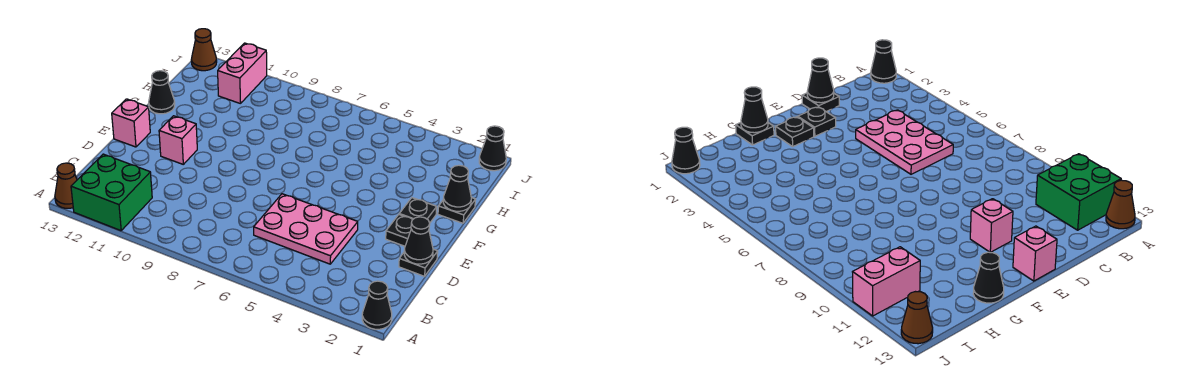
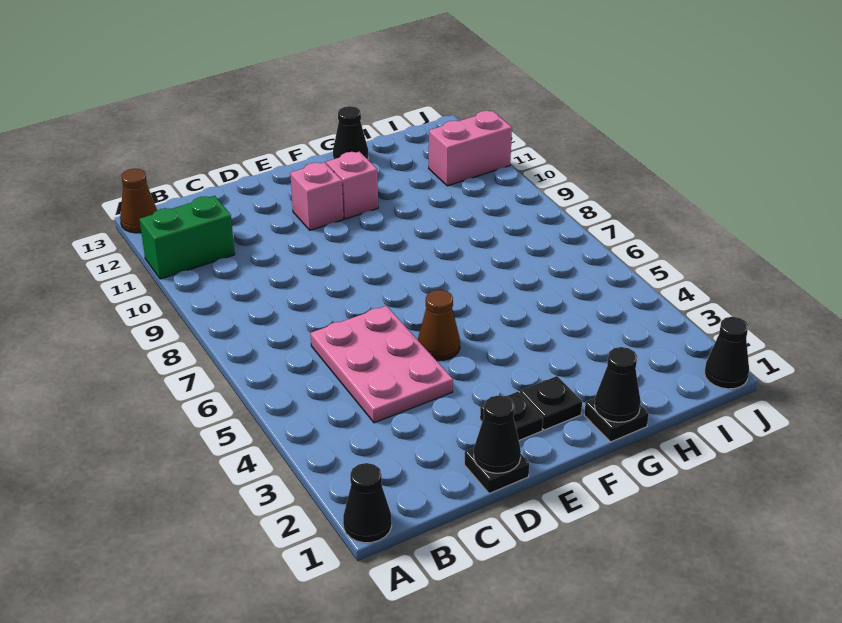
green brick A11:B12 level 1 -> green brick A11:B11 level 1
pink brick E13 level 1 -> pink brick F11 level 1
brown cone J13 level 1 -> brown cone E5 level 1

